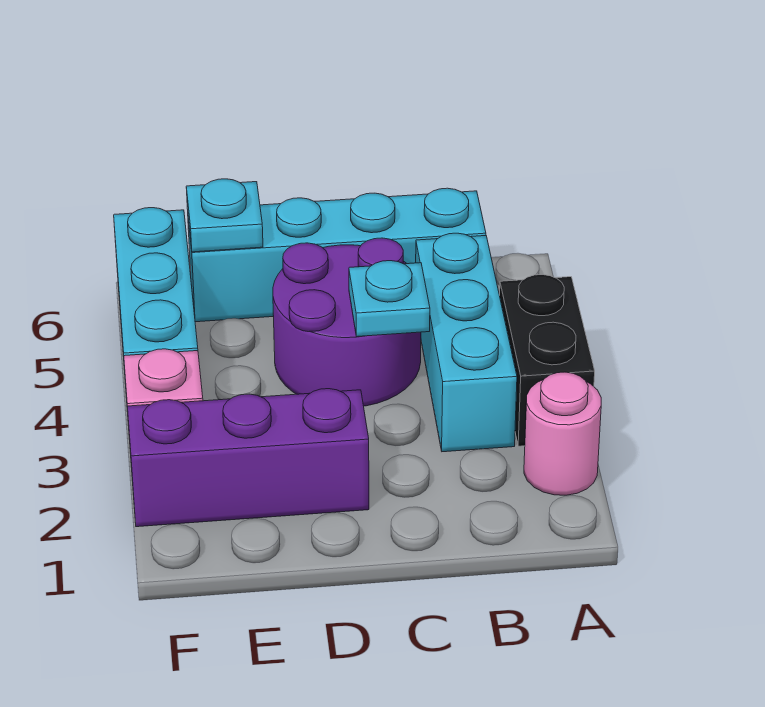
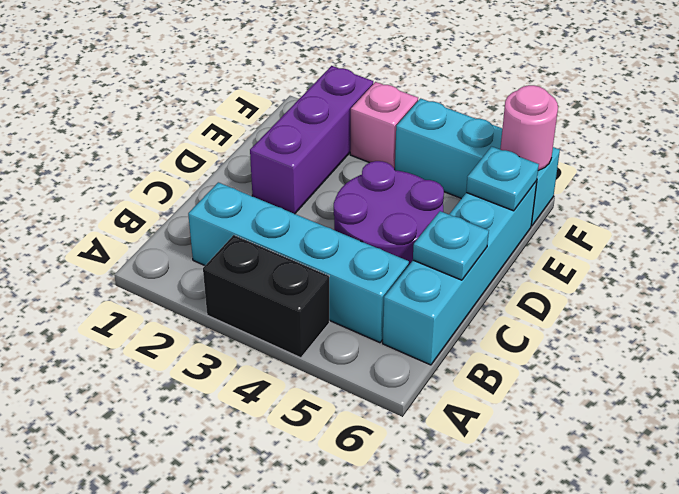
pink round brick A2 level 1 -> pink round brick F6 level 2
cyan brick B3:B5 level 1 -> cyan brick B2:B5 level 1
cyan plate C4 level 2 -> cyan plate C6 level 2

